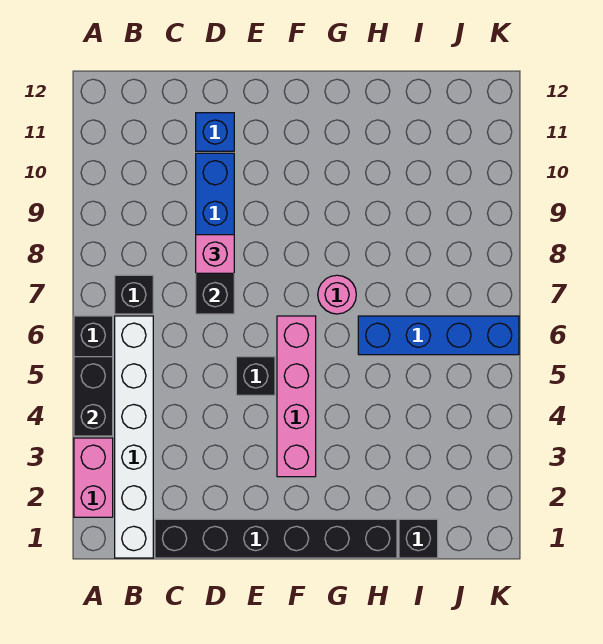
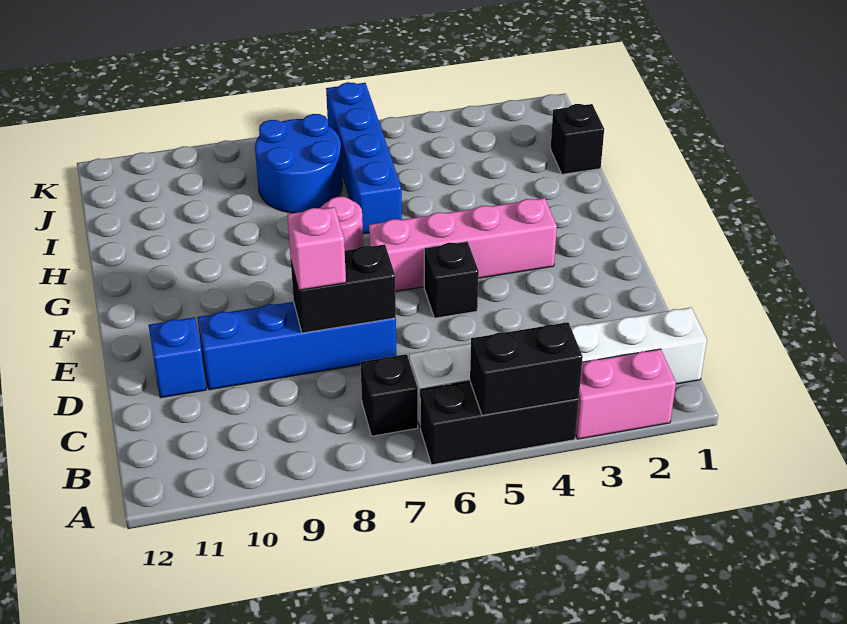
black brick C1:H1 level 1 -> none
none -> blue round brick I7:J8 level 1

